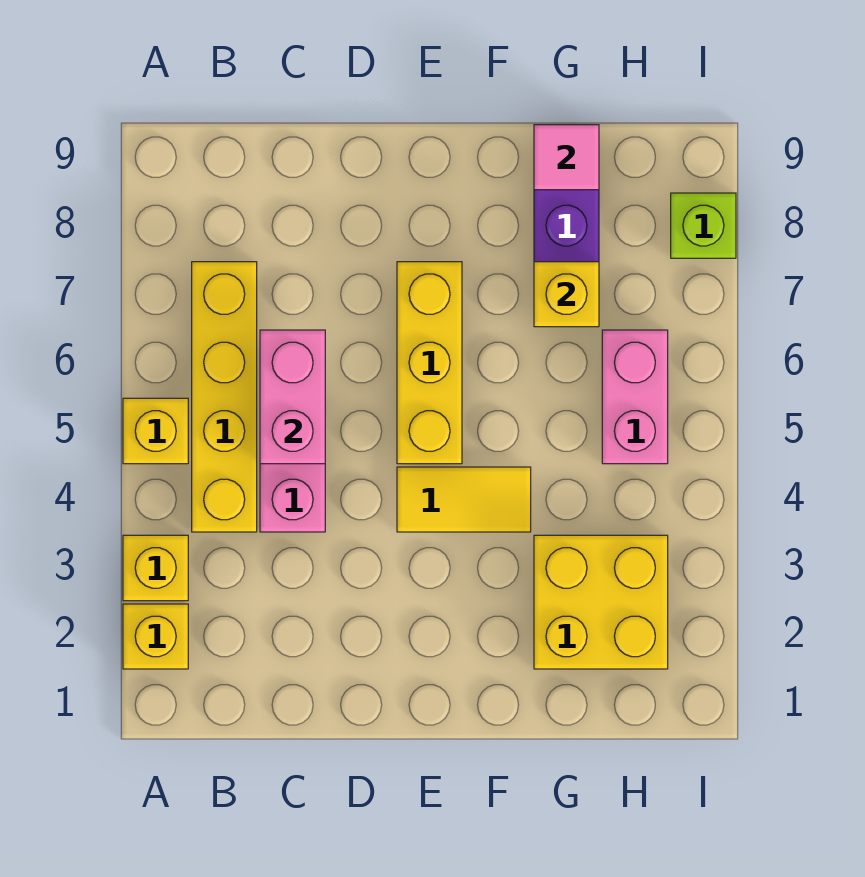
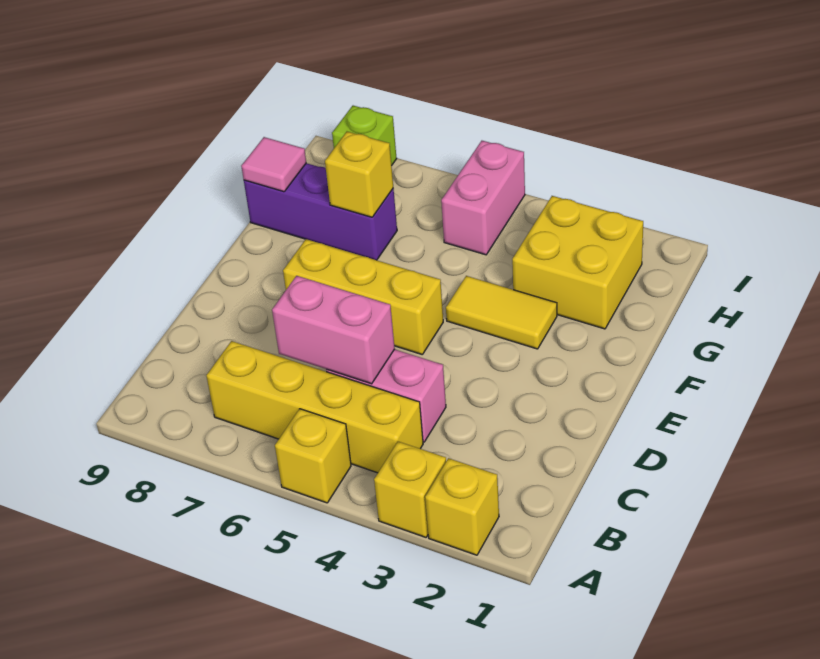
yellow tile E4:F4 level 1 -> yellow tile F3:F4 level 1
pink brick H5:H6 level 1 -> pink brick H5:I5 level 1

